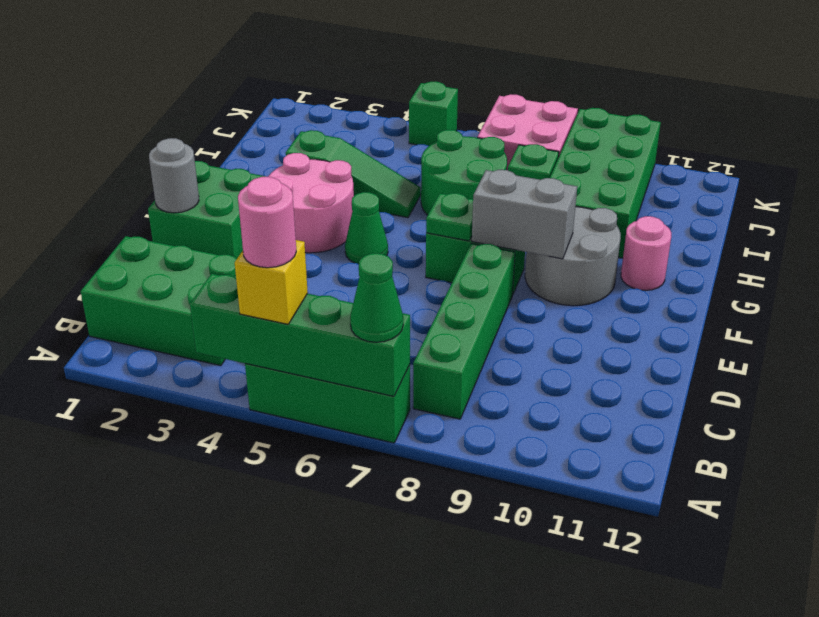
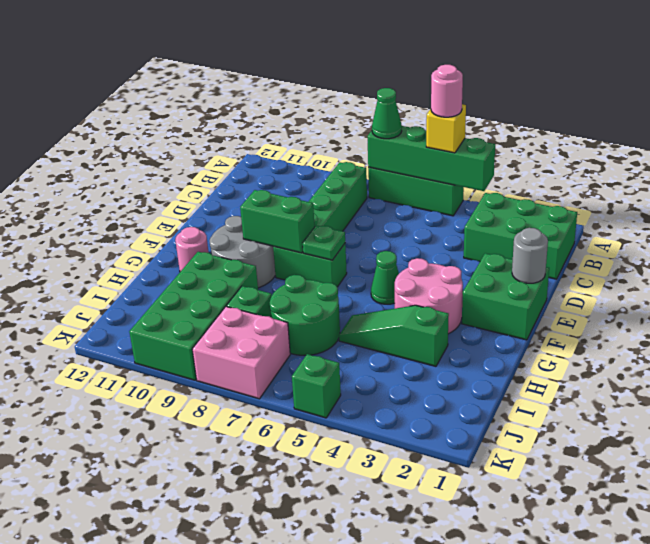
grey brick F8:F9 level 2 -> green brick F8:F9 level 2

